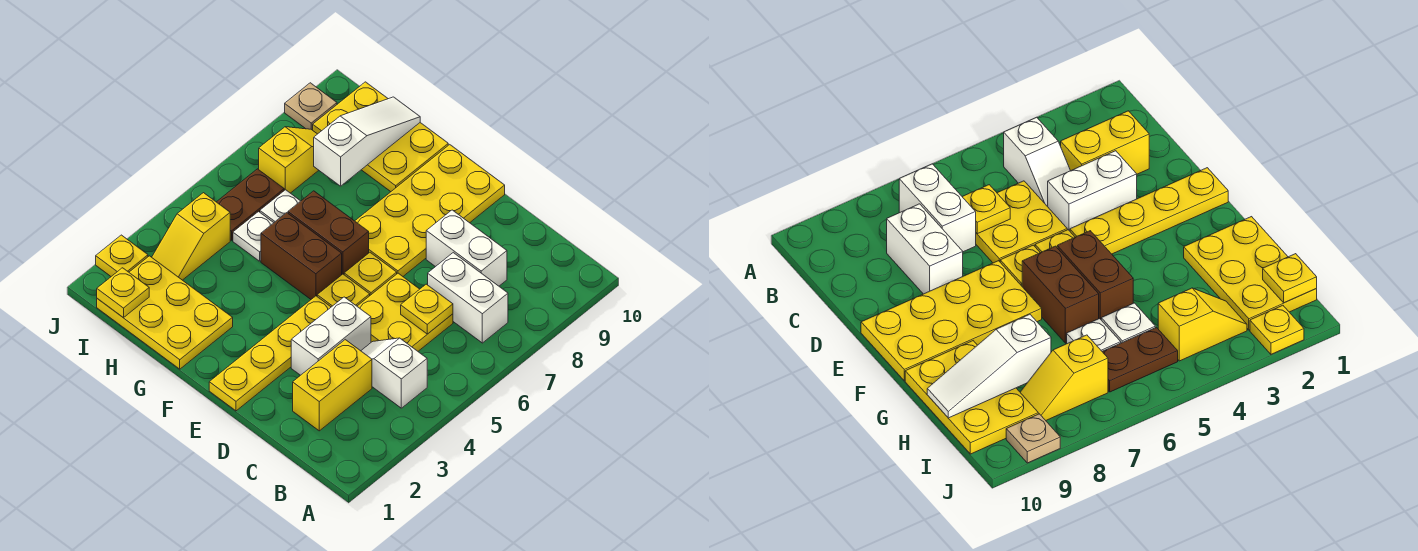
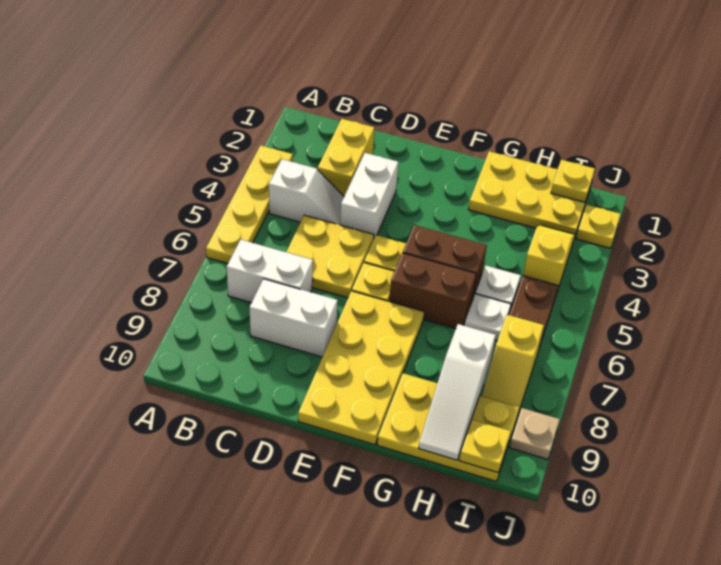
yellow plate C6 level 2 -> yellow plate I10 level 2
yellow plate E1:E4 level 1 -> yellow plate A3:A6 level 1

